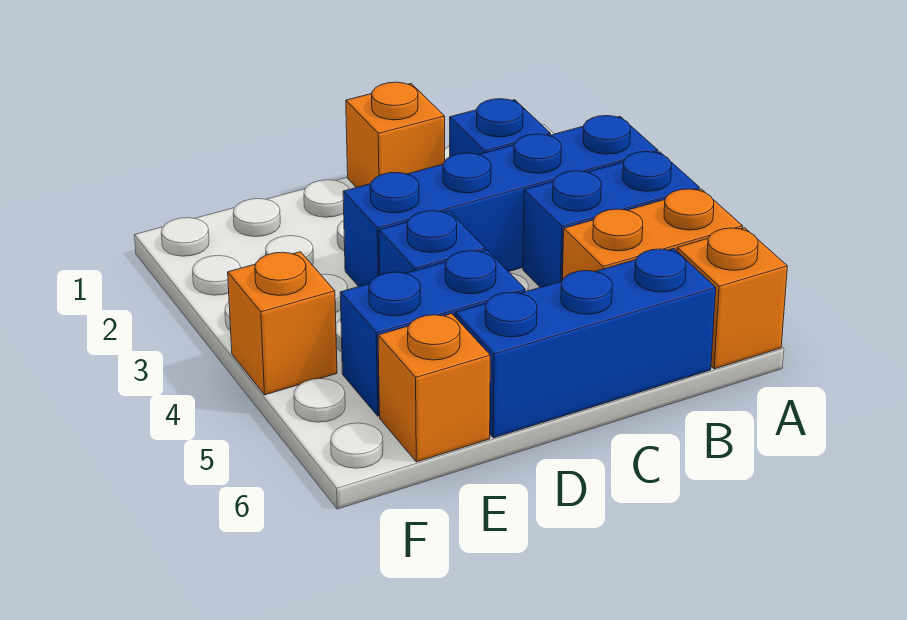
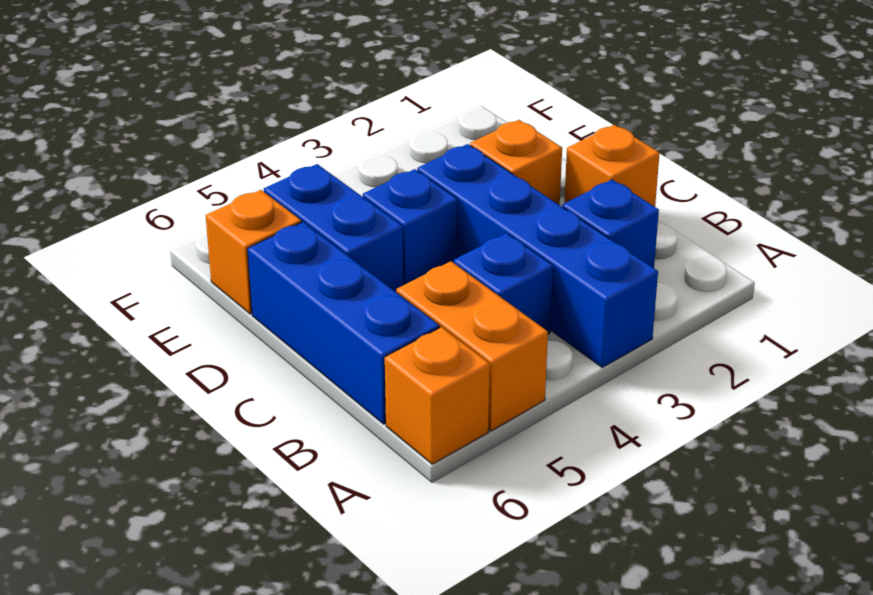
blue brick A4:B4 level 1 -> blue brick B4 level 1
orange brick F4 level 1 -> orange brick D2 level 1

